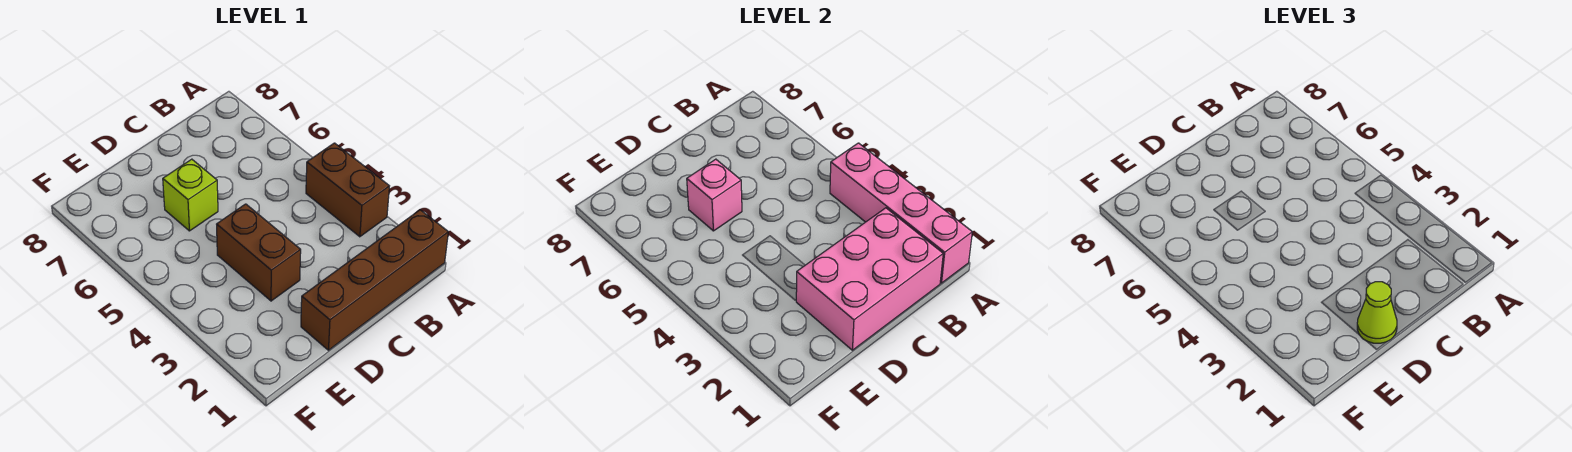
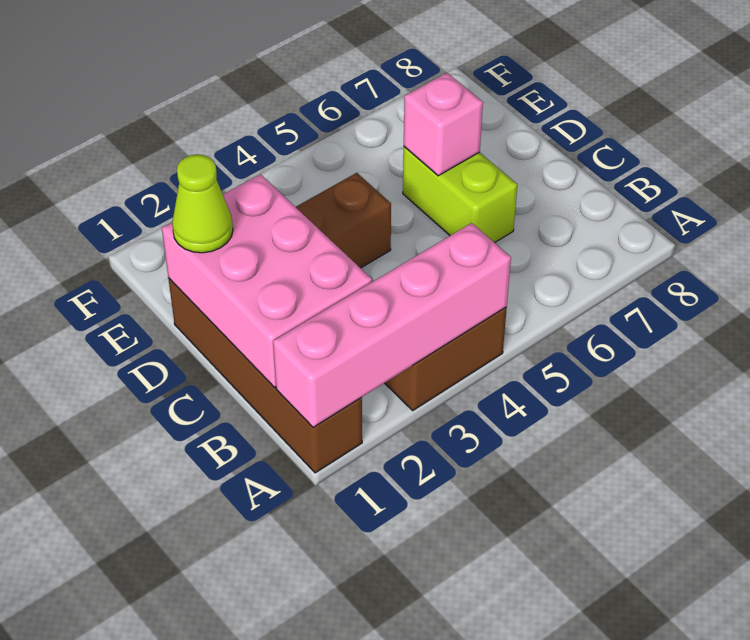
lime brick D6 level 1 -> lime brick C6:D6 level 1

